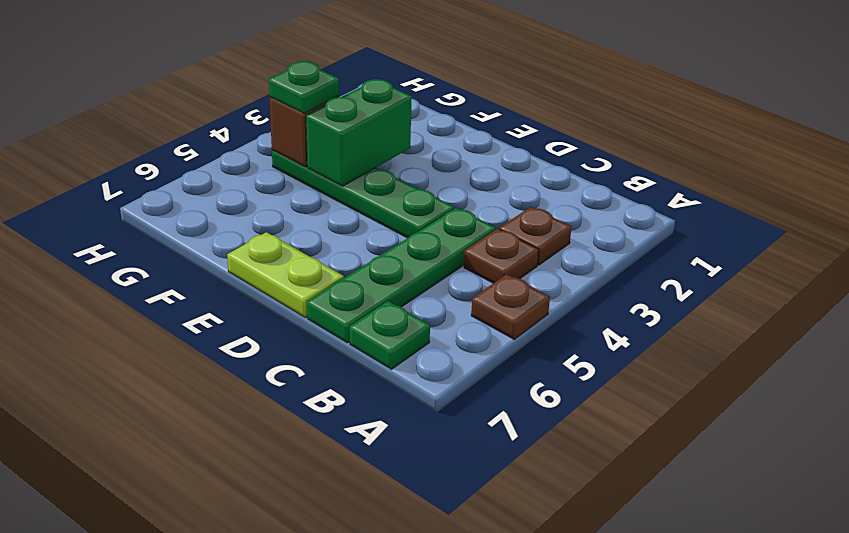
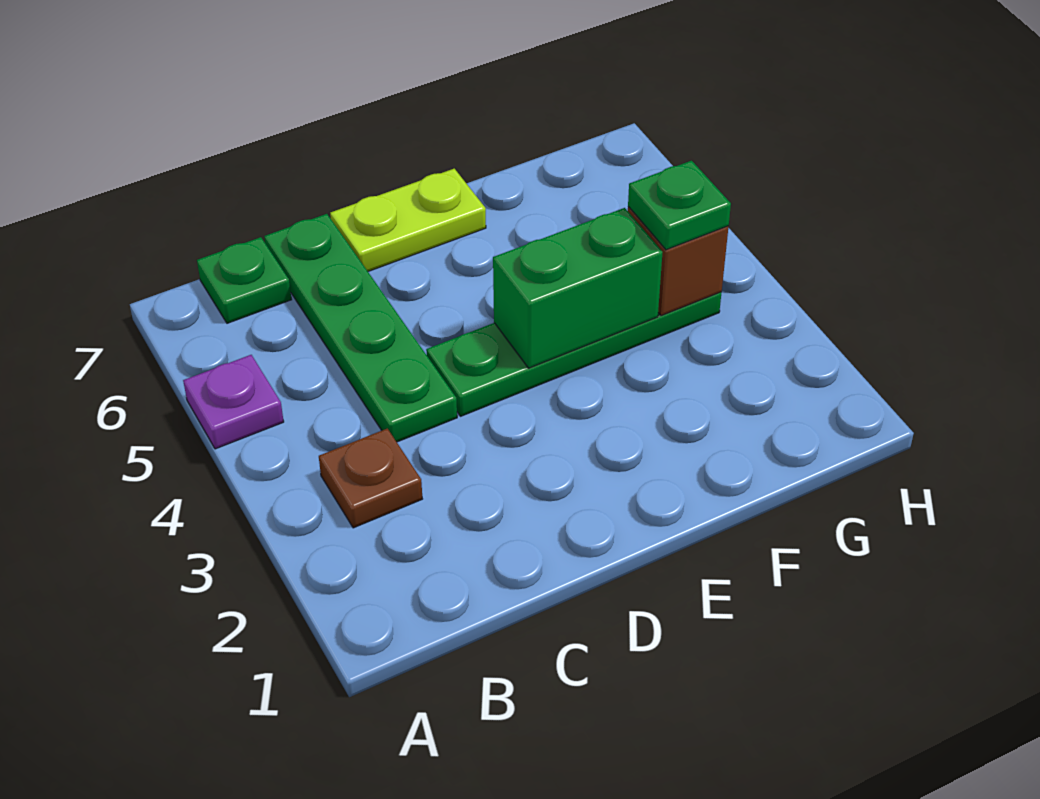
brown plate A5 level 1 -> purple plate A5 level 1
brown plate B4 level 1 -> none
green brick F3:F4 level 2 -> green brick E4:F4 level 2

